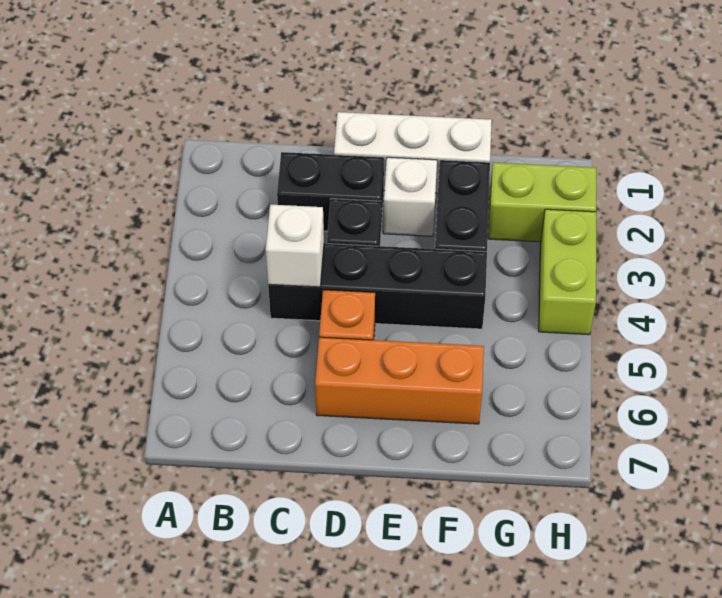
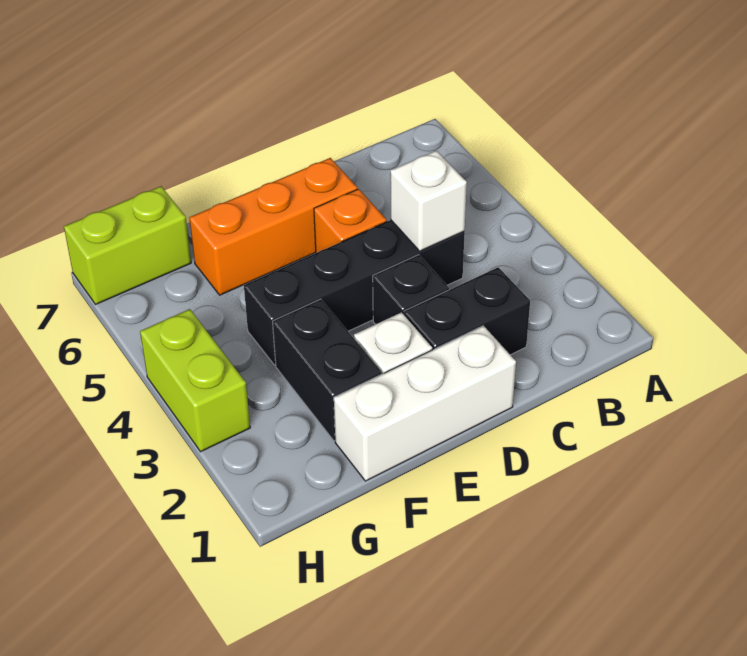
lime brick G2:H2 level 1 -> lime brick G7:H7 level 1

